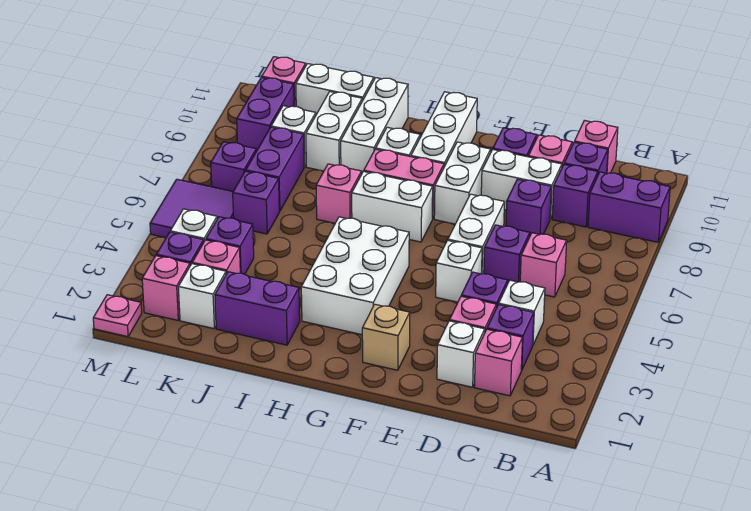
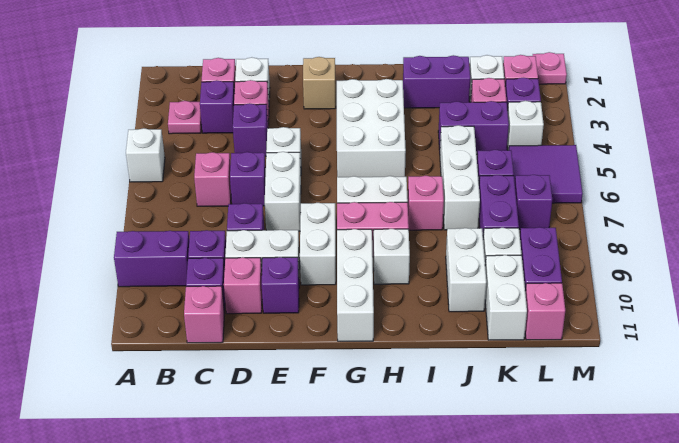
none -> pink plate B3 level 1
white brick C4 level 1 -> white brick A5 level 1
white brick I9:I11 level 1 -> white brick J5:J7 level 1
white brick J11:K11 level 1 -> white brick K10:K11 level 1
purple brick K4 level 1 -> purple brick J4:K4 level 1

